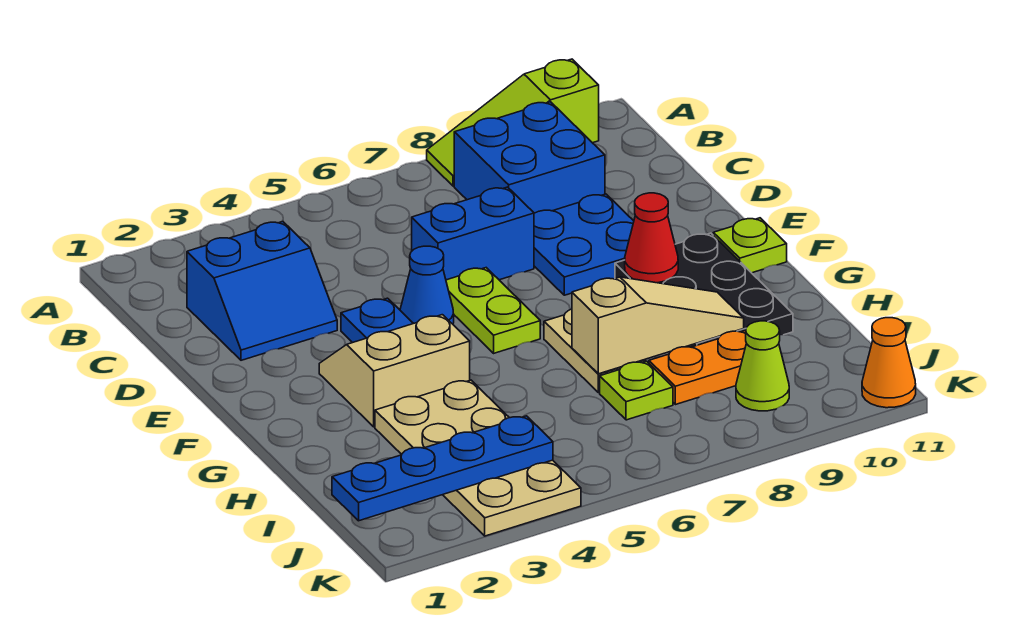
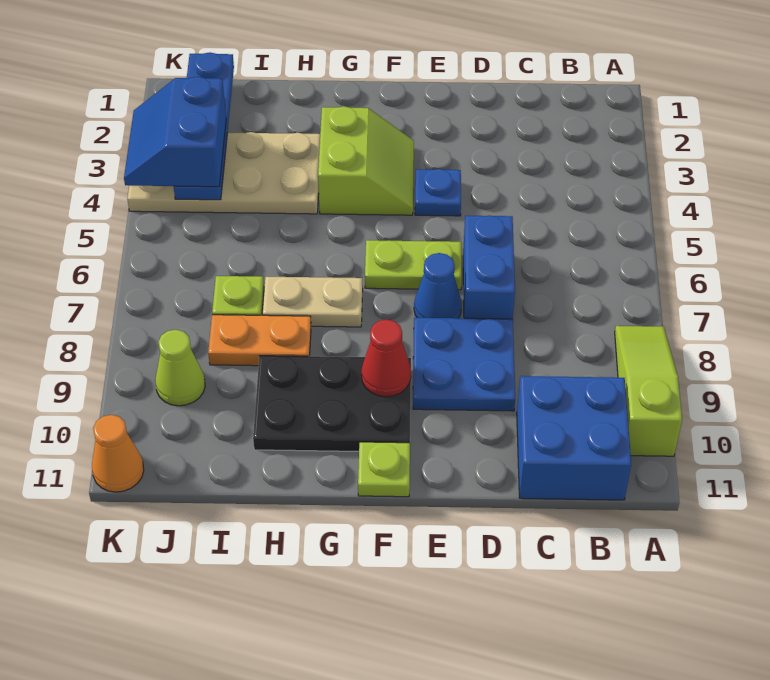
blue brick B8:C9 level 1 -> blue brick B10:C11 level 1
blue slope C2:D3 level 1 top C -> blue slope J3:K4 level 3 top J
blue cone E5 level 1 -> blue cone E7 level 1
tan slope F3:G4 level 1 top G -> lime slope F3:G4 level 1 top G
tan slope H7:H9 level 2 top 7 -> none
orange plate I8:I9 level 1 -> orange plate H8:I8 level 1

